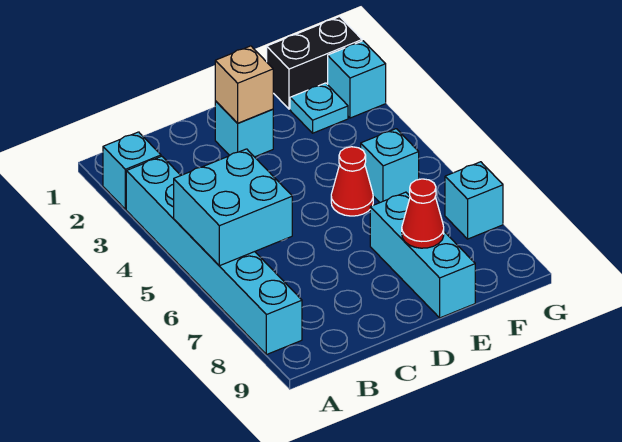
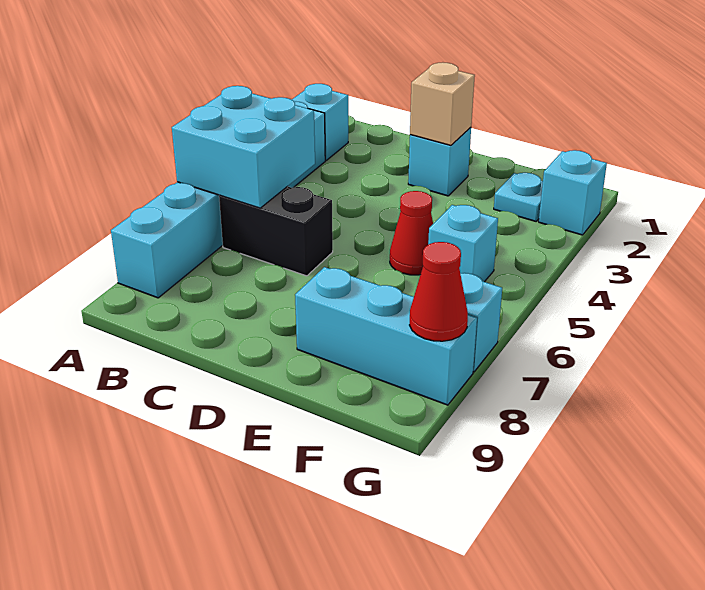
cyan brick E7:E9 level 1 -> cyan brick E8:G8 level 1
red cone E8 level 2 -> red cone G8 level 2
black brick F1:G1 level 1 -> black brick B6:C6 level 1

